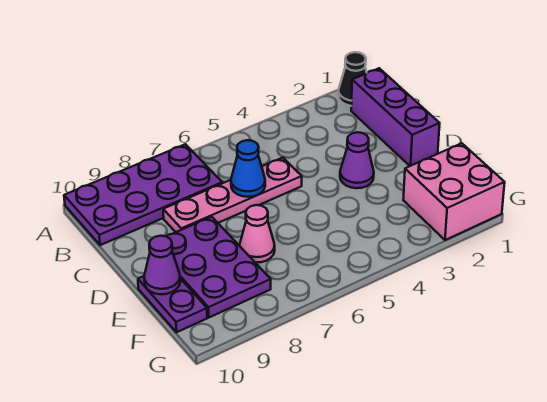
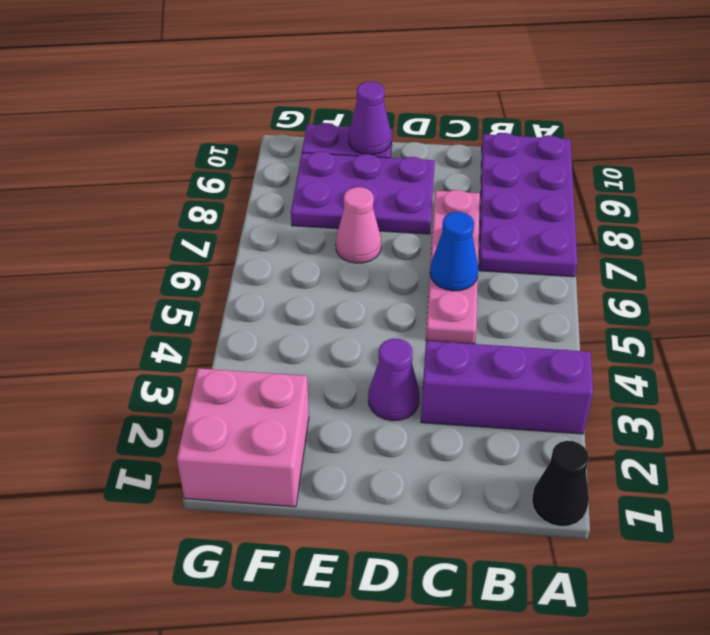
purple brick B1:D1 level 1 -> purple brick A3:C3 level 1

